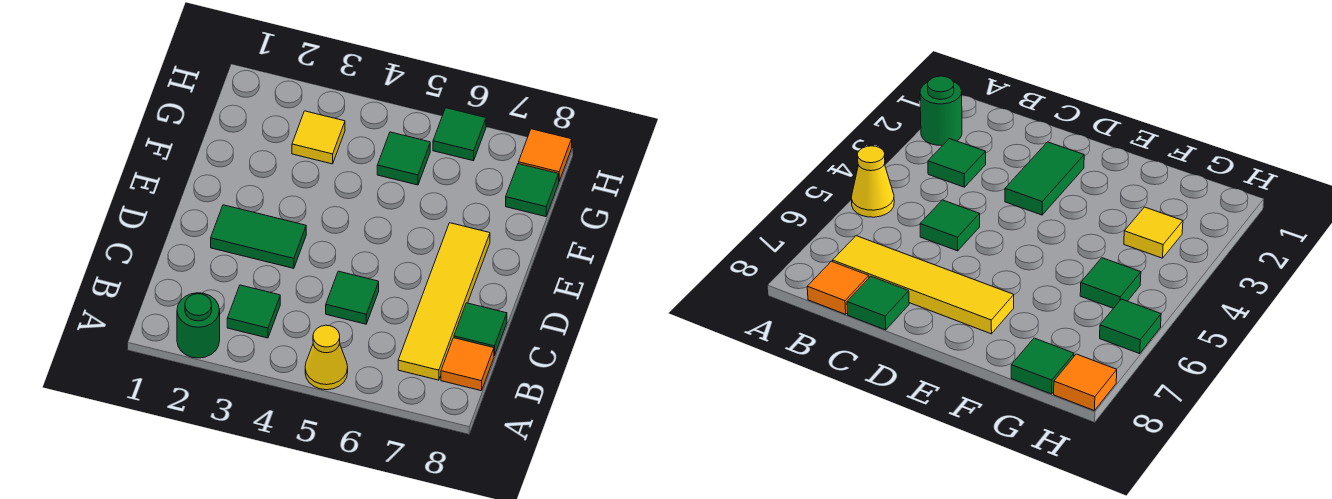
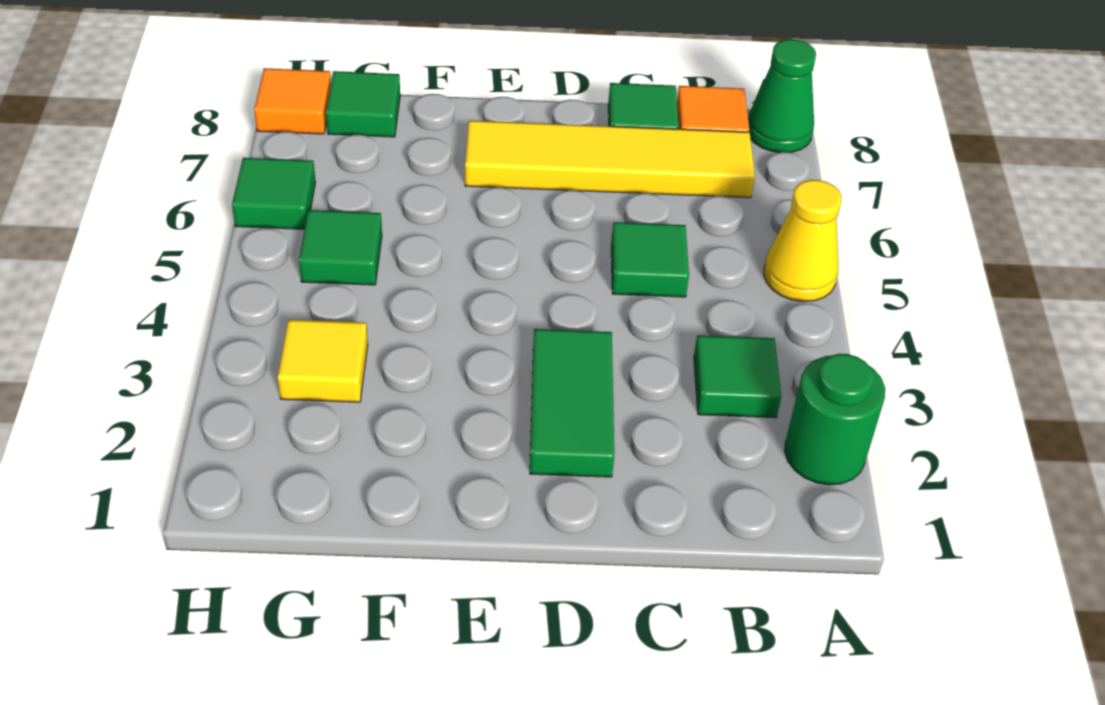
none -> green cone A8 level 1

